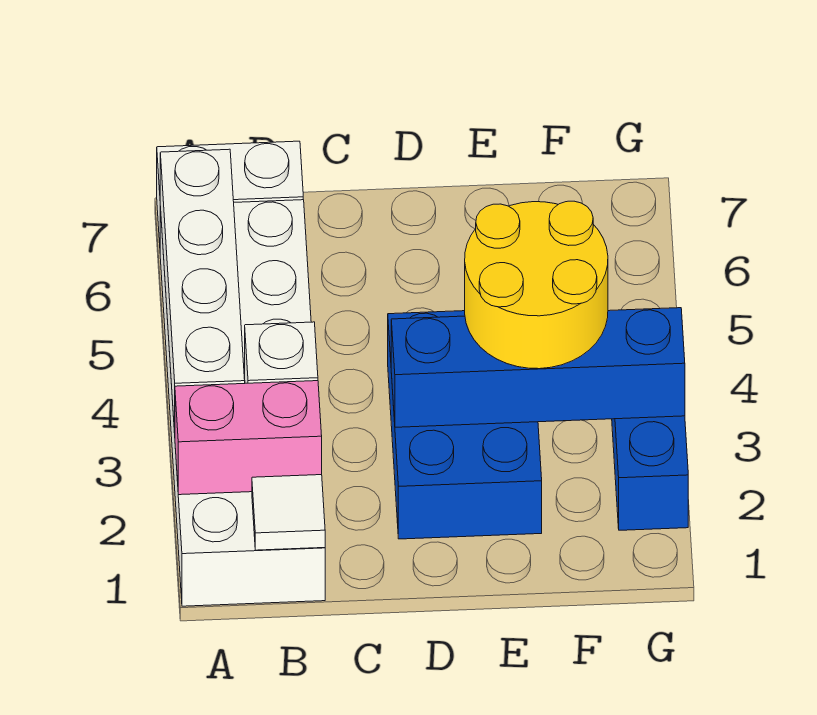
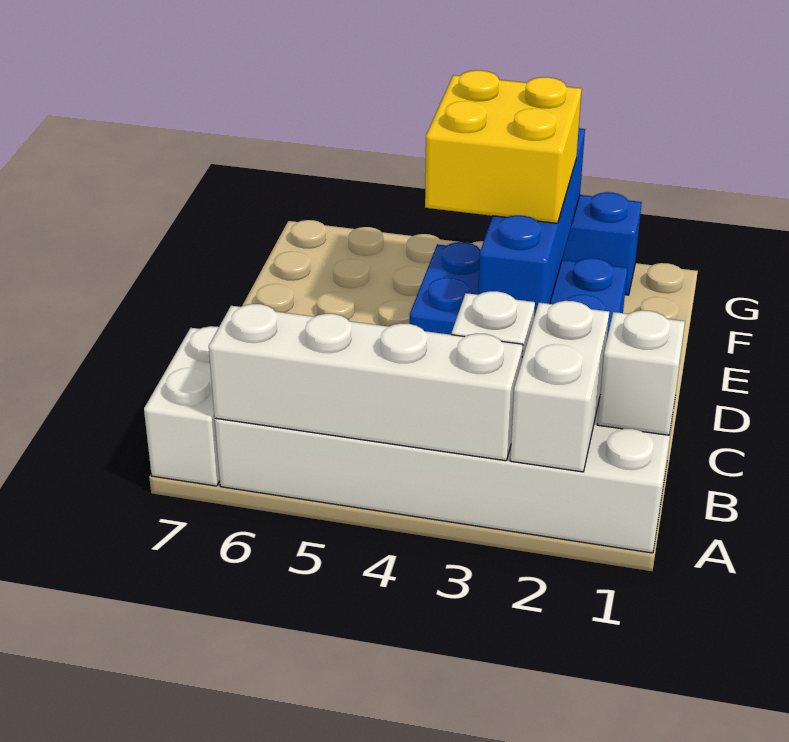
pink brick A2:B2 level 2 -> white brick A2:B2 level 2
white tile B1 level 2 -> white brick B1 level 2
yellow round brick E3:F4 level 3 -> yellow brick E3:F4 level 3

